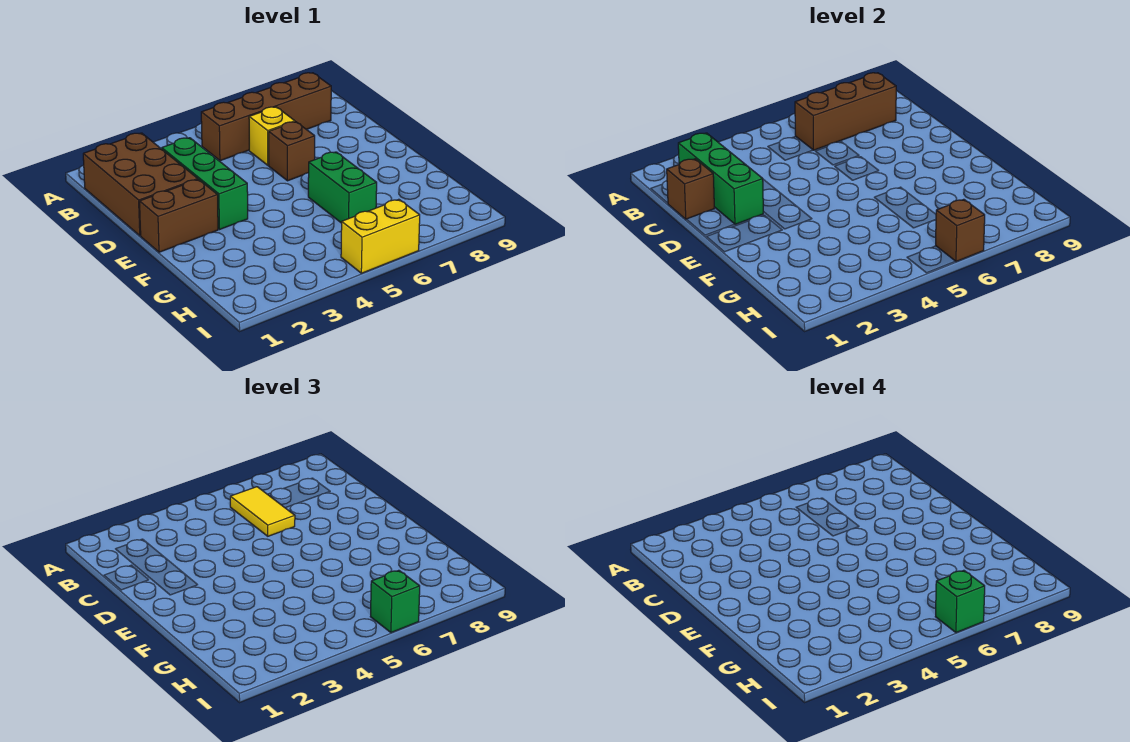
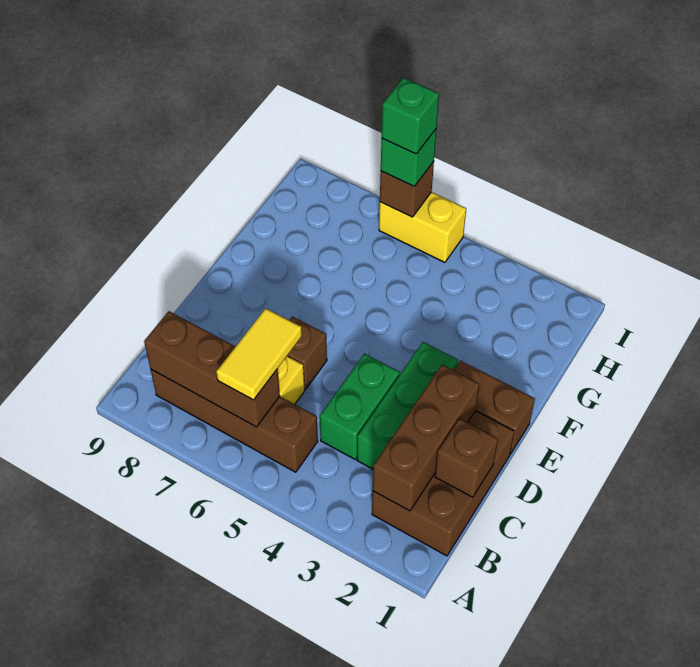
green brick B2:D2 level 2 -> brown brick B2:D2 level 2
green brick F6:G6 level 1 -> green brick C4:D4 level 1

